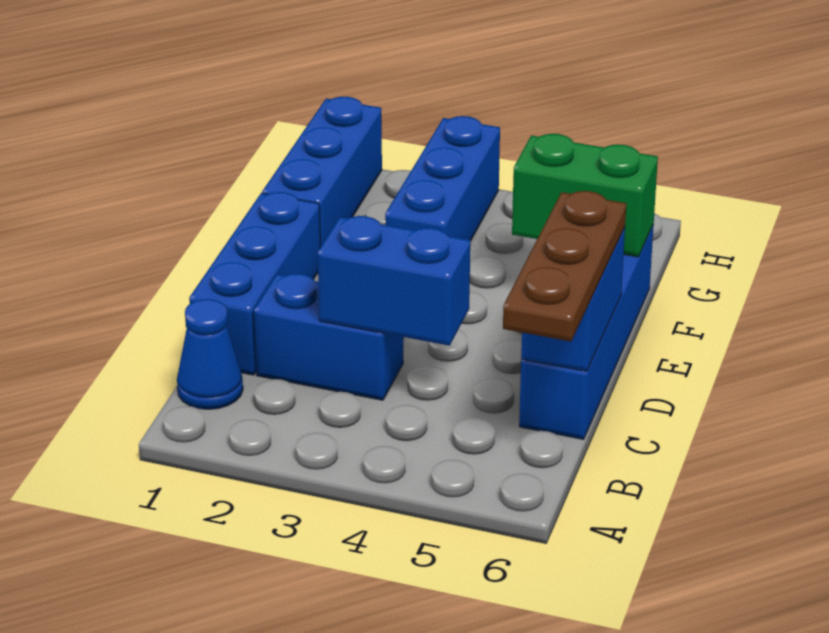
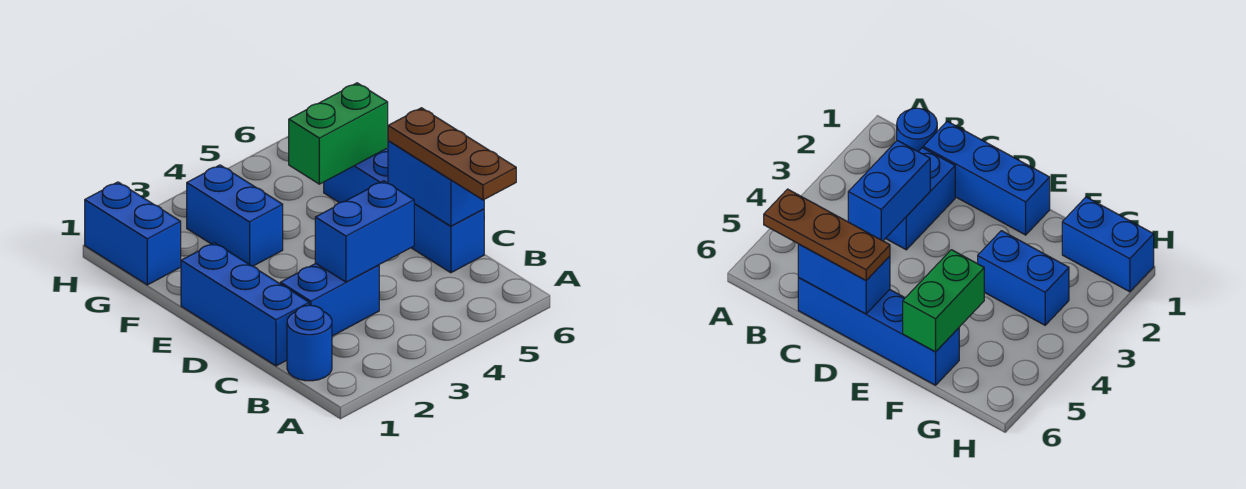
blue cone B1 level 1 -> blue round brick B1 level 1
blue brick F1:H1 level 1 -> blue brick G1:H1 level 1
blue brick F3:H3 level 1 -> blue brick F3:G3 level 1

